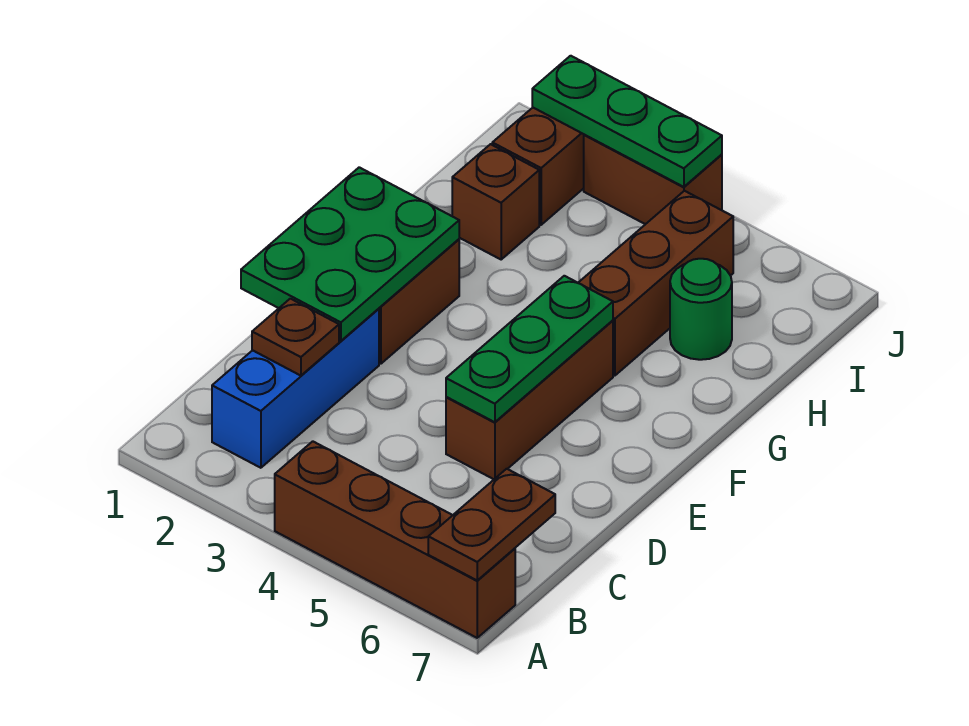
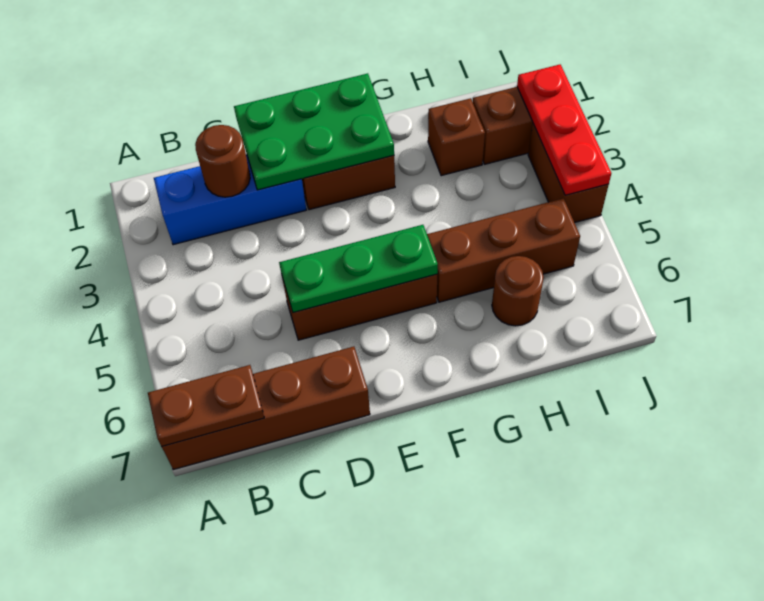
brown brick A4:A7 level 1 -> brown brick A7:D7 level 1
brown plate C2 level 2 -> brown round brick C2 level 2
green round brick H6 level 1 -> brown round brick H6 level 1
green plate J2:J4 level 2 -> red plate J2:J4 level 2

